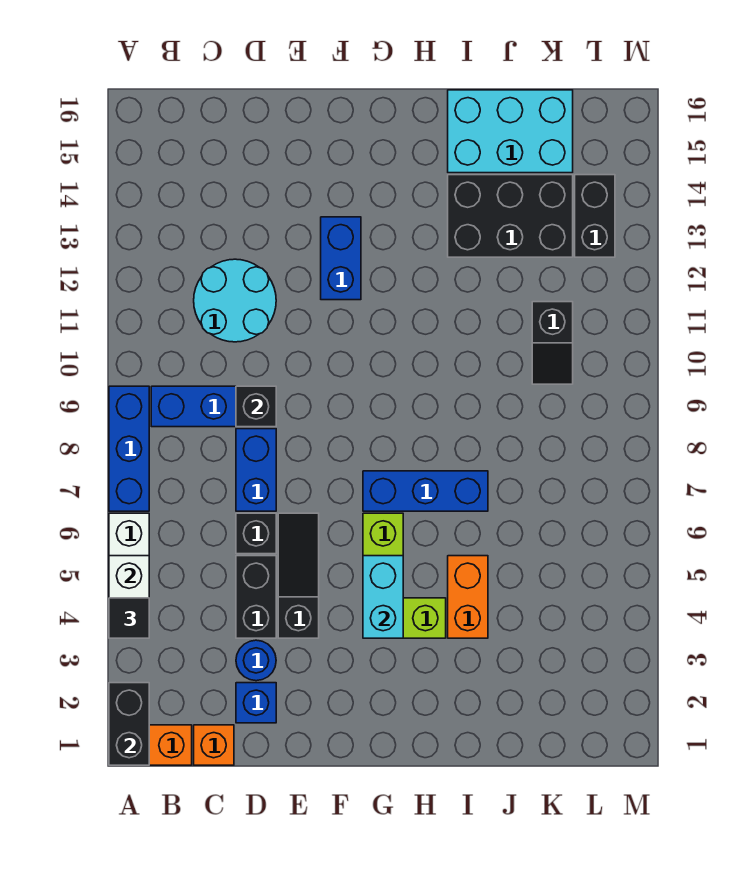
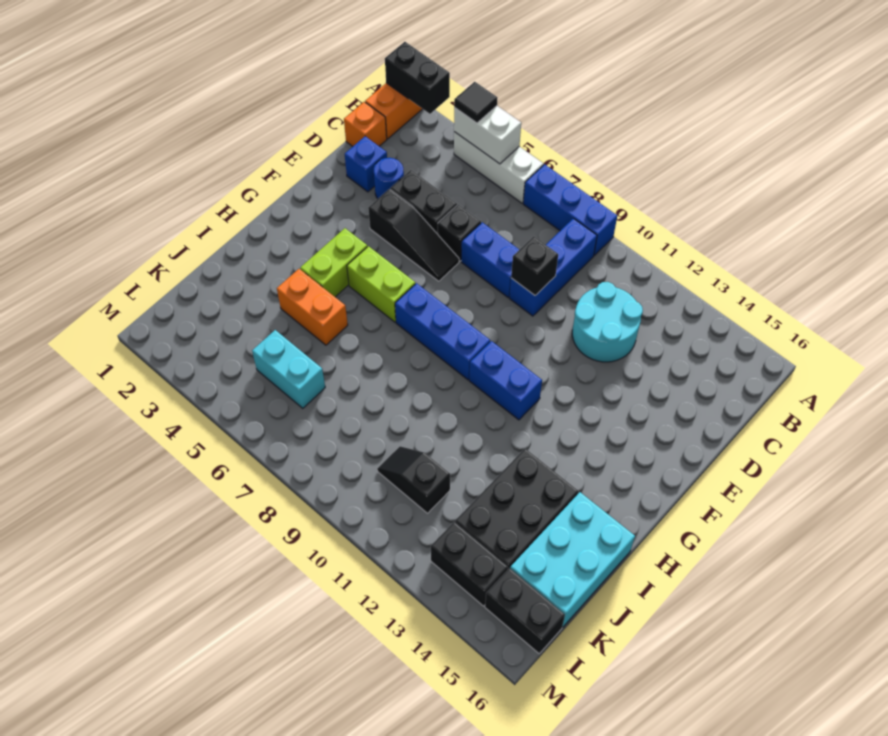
blue brick F12:F13 level 1 -> blue brick G10:G11 level 1
cyan brick G4:G5 level 2 -> cyan brick K5:K6 level 1
blue brick G7:I7 level 1 -> blue brick G7:G9 level 1
none -> black brick L15:L16 level 1

